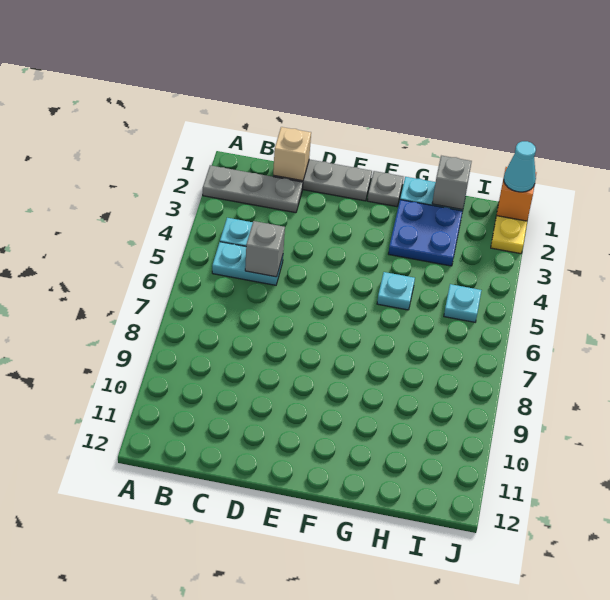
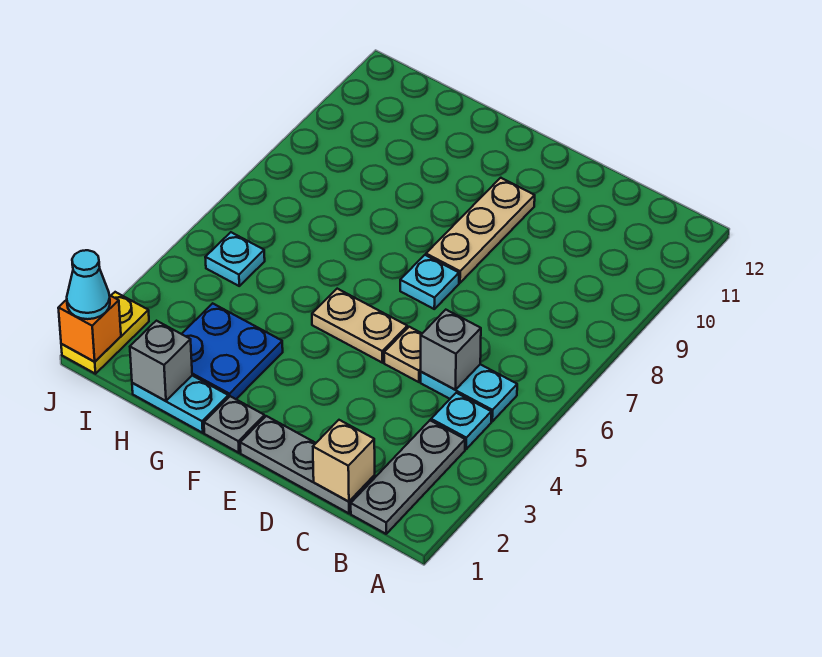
grey plate A2:C2 level 1 -> grey plate B1:B3 level 1
none -> tan plate D5 level 1
none -> tan plate E5:F5 level 1
none -> tan plate E8:E10 level 1
cyan plate G5 level 1 -> cyan plate E7 level 1

